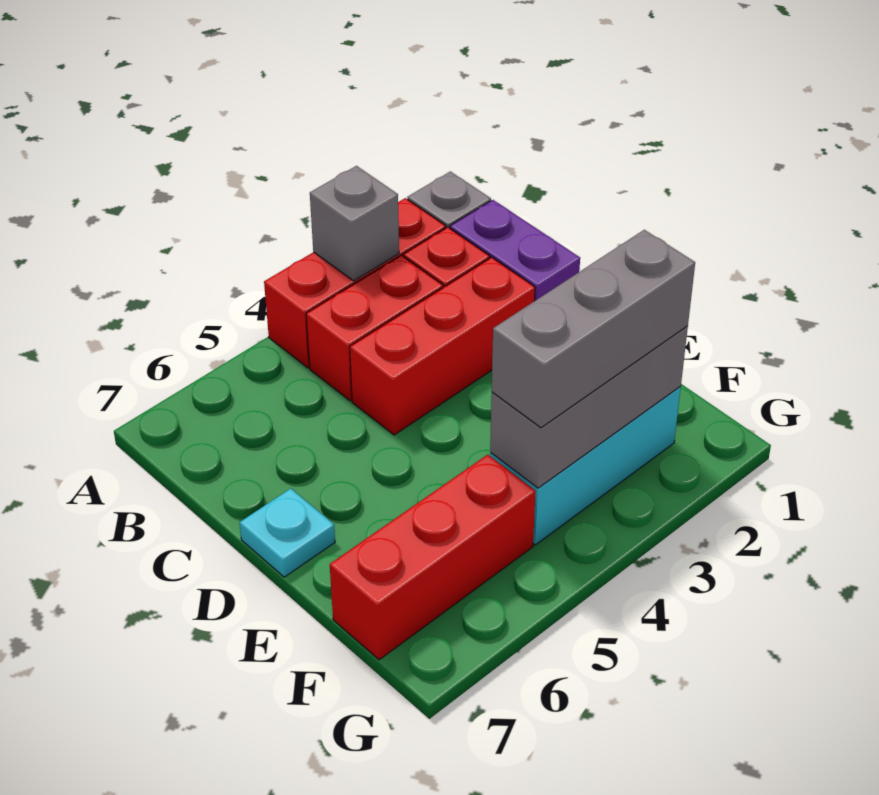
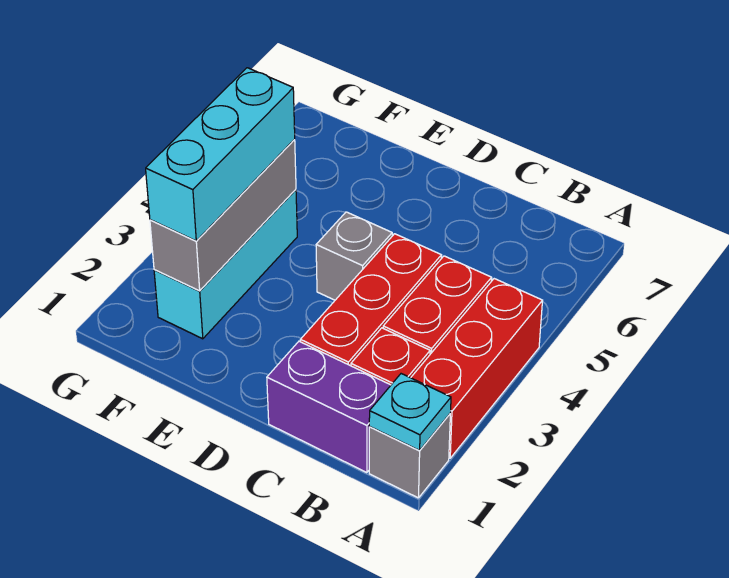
grey brick A3 level 2 -> grey brick D4 level 1
cyan plate D7 level 1 -> cyan plate A1 level 2
grey brick F2:F4 level 3 -> cyan brick F2:F4 level 3
red brick F5:F7 level 1 -> none

